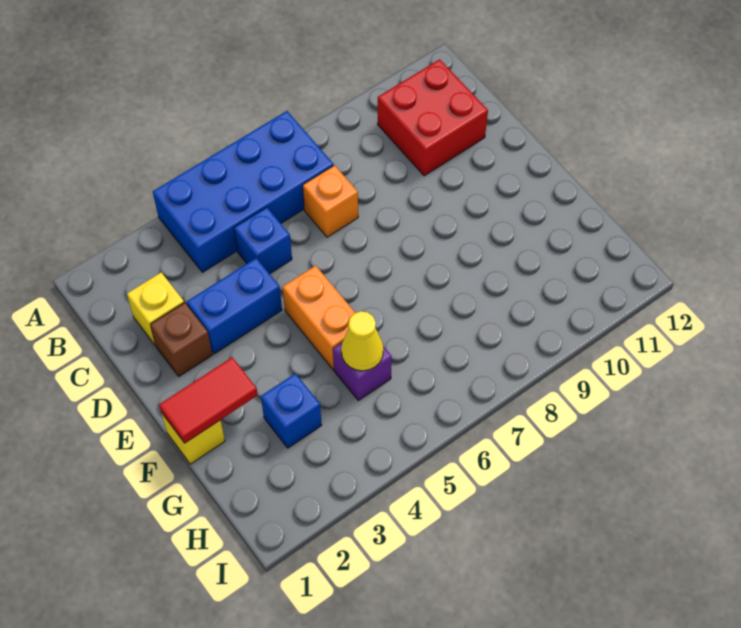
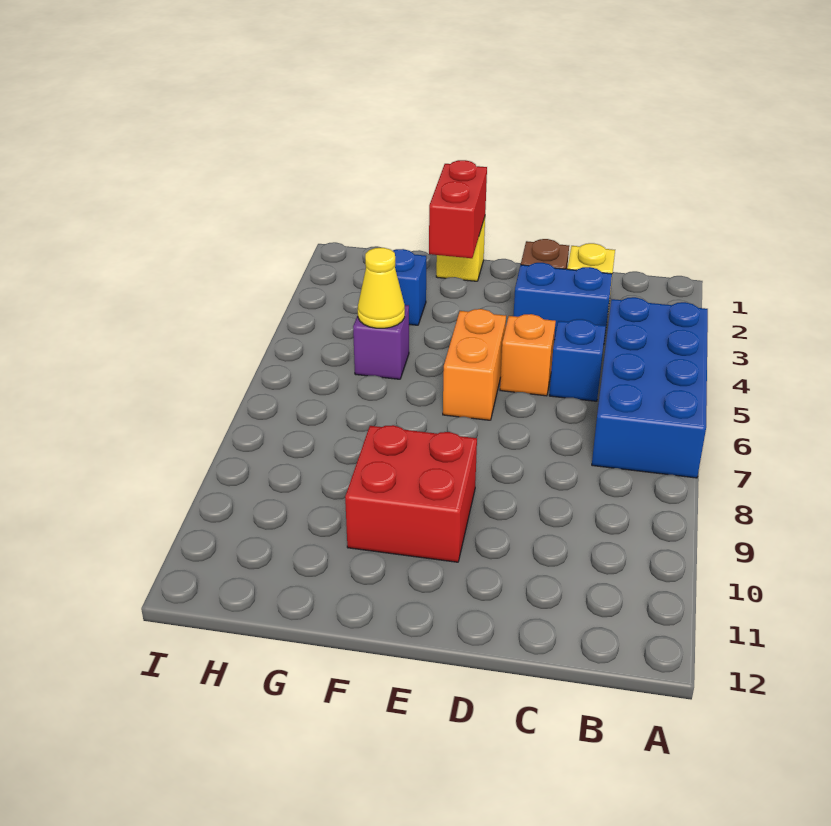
red brick B10:C11 level 1 -> red brick E9:F10 level 1
orange brick C7 level 1 -> orange brick D5 level 1
blue brick D3:D4 level 1 -> blue brick C3:D3 level 1
orange brick E5:F5 level 1 -> orange brick E5:E6 level 1
red tile F1:F2 level 2 -> red brick F1:F2 level 2

